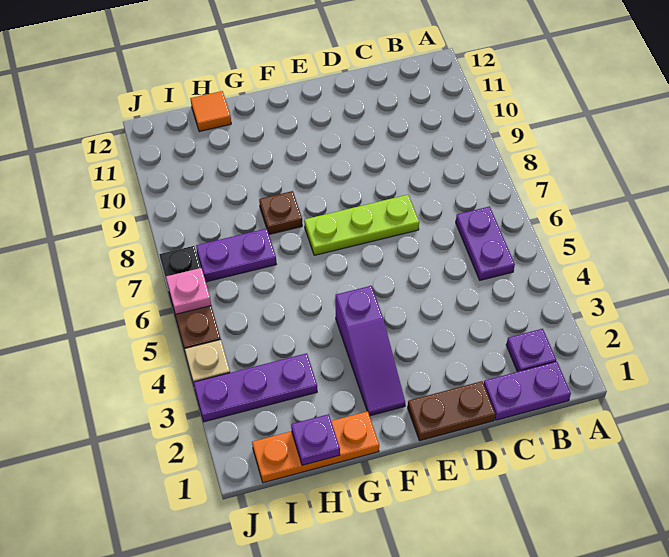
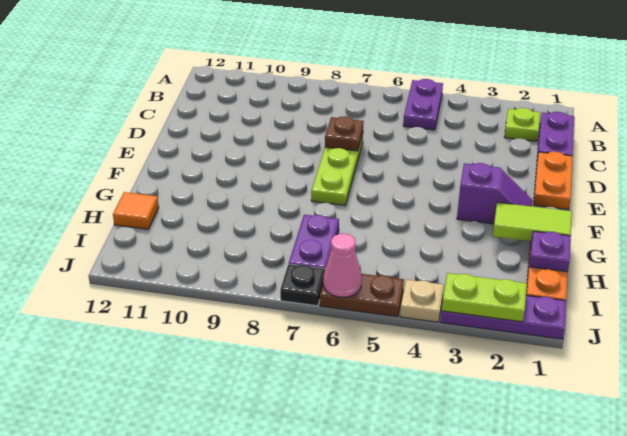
purple plate B2 level 1 -> lime plate B2 level 1
purple plate B5:B6 level 1 -> purple plate A5:B5 level 1
brown plate D1:E1 level 1 -> orange plate D1:E1 level 1
purple slope F2:F4 level 1 top 4 -> purple slope F2:F3 level 1 top 3
none -> lime tile G1:G2 level 2
brown plate G8 level 1 -> brown plate D7 level 2
purple plate H3:J3 level 1 -> purple plate J1:J3 level 1
none -> lime plate J2:J3 level 2
pink plate J6 level 2 -> pink cone J6 level 2

